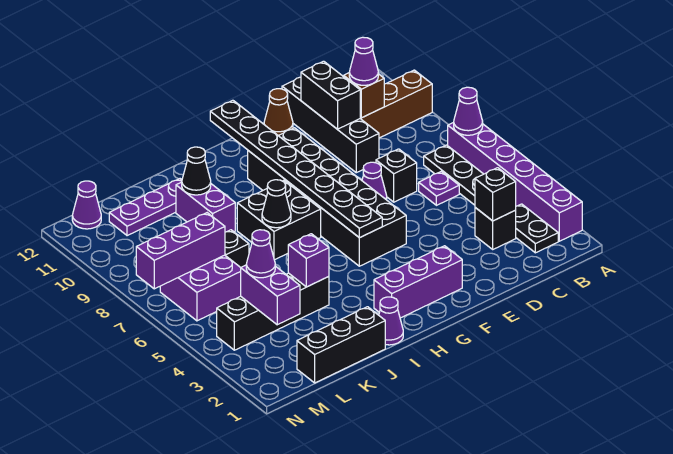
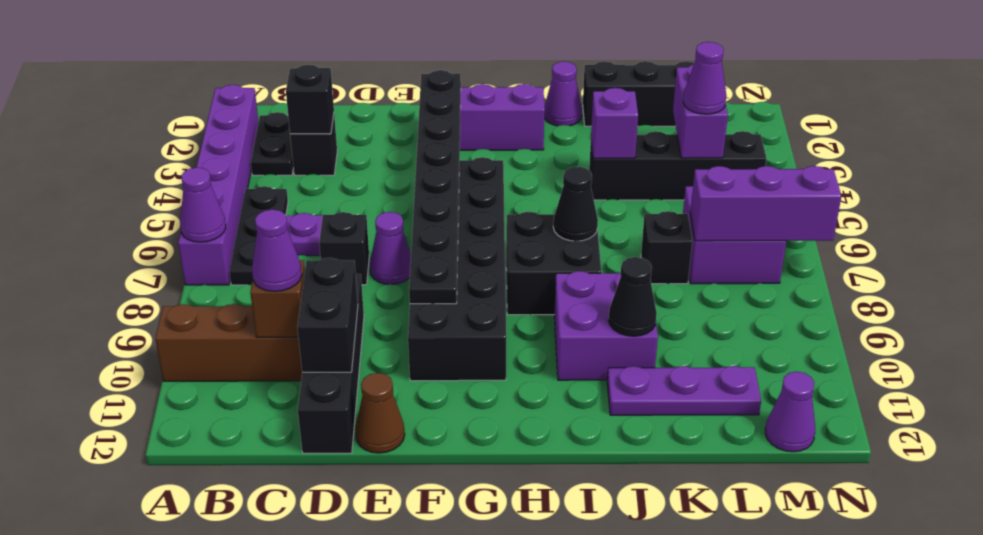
black plate G5:G12 level 2 -> black plate F2:F9 level 2
purple brick J9:J10 level 1 -> purple brick I9:J10 level 1

